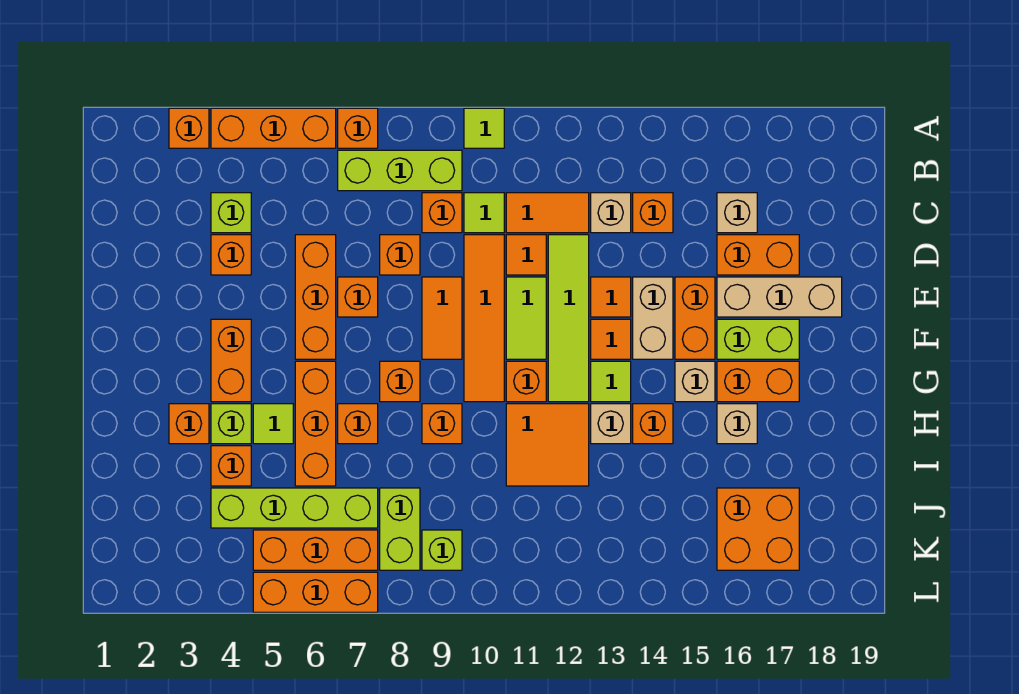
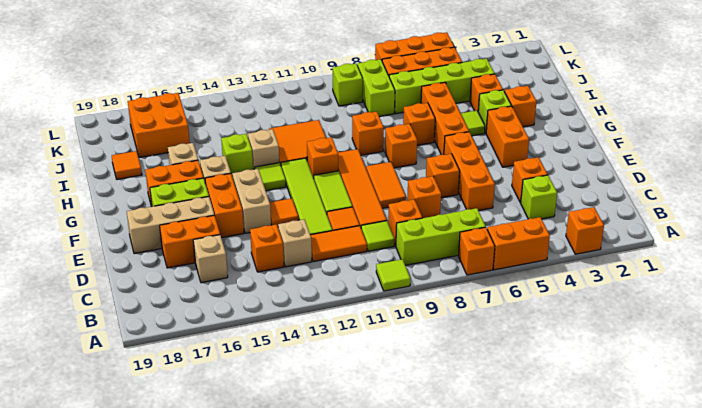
orange brick A4:A6 level 1 -> orange brick A5:A6 level 1
orange tile F13 level 1 -> orange tile I18 level 1
orange brick H14 level 1 -> lime brick H14 level 1

